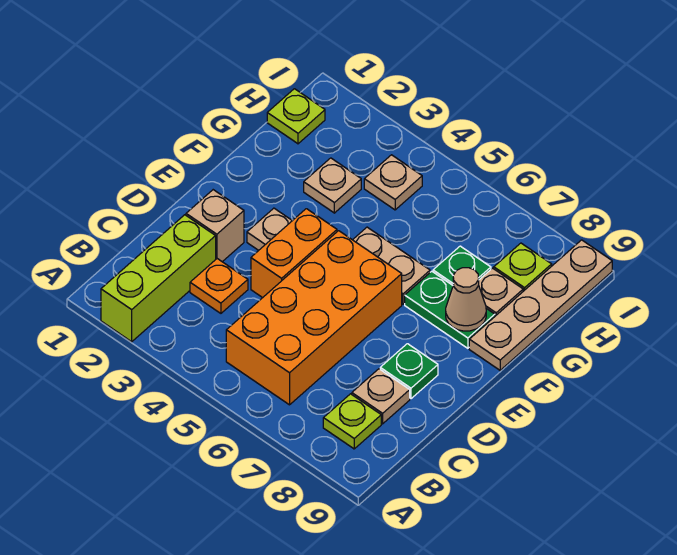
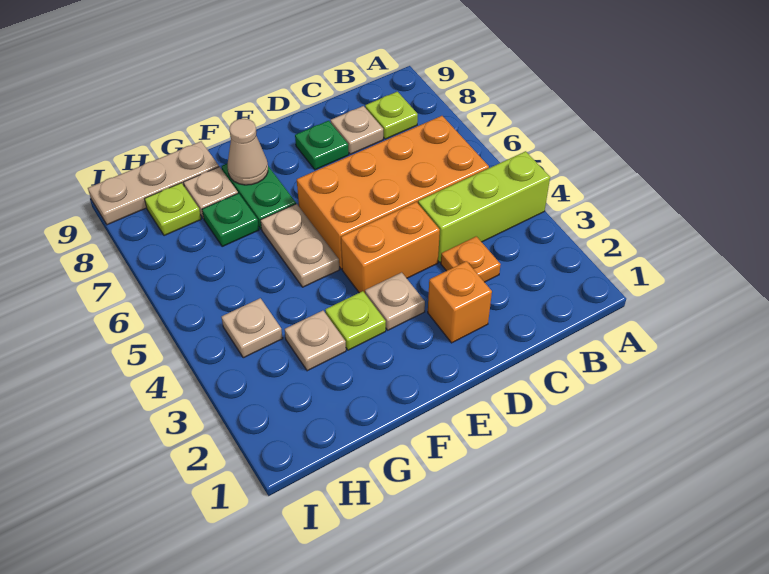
lime brick A2:C2 level 1 -> lime brick A4:C4 level 1
tan brick D2 level 1 -> orange brick D2 level 1
tan plate F9:I9 level 1 -> tan plate G9:I9 level 1
lime plate H1 level 1 -> lime plate F3 level 1

